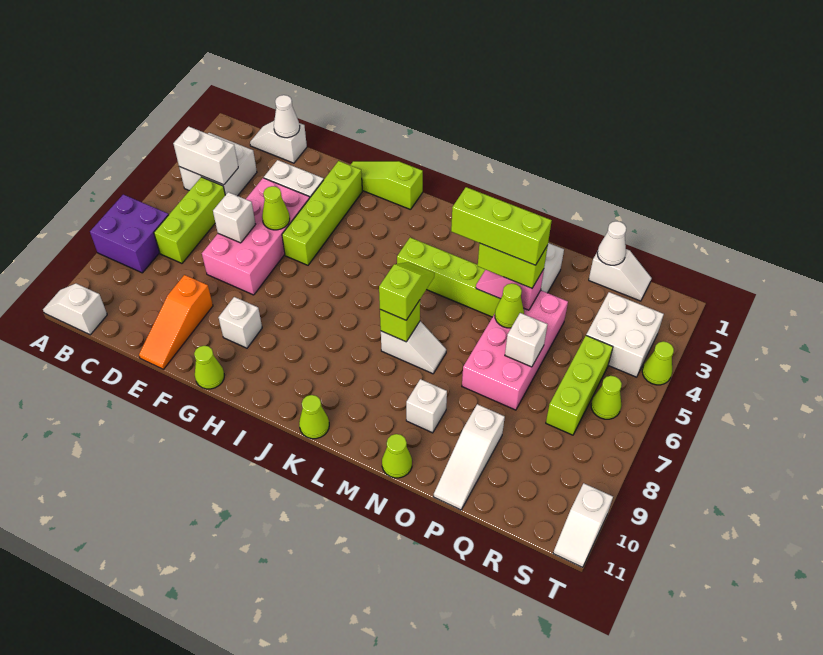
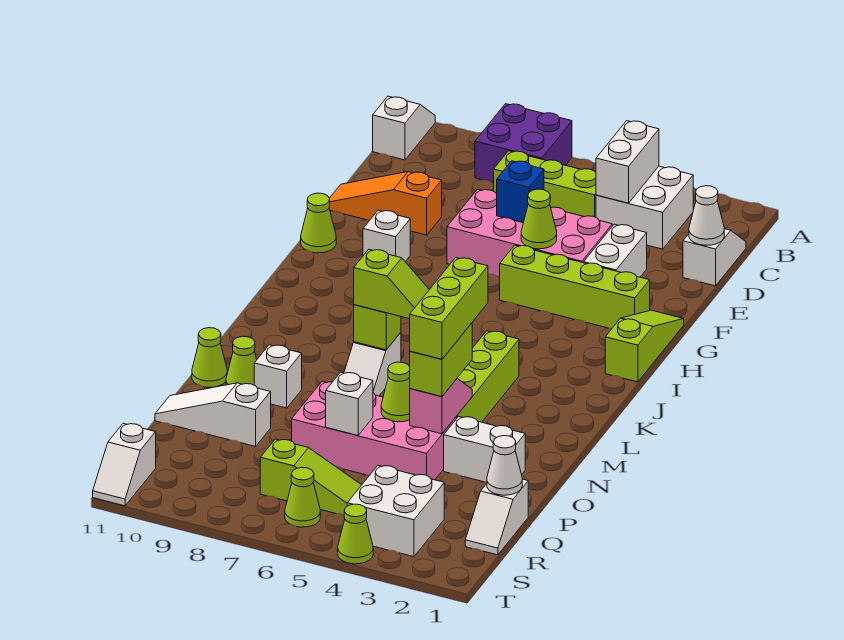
white brick E6 level 2 -> blue brick E6 level 2
lime cone K11 level 1 -> lime cone N10 level 1
lime brick R5:R7 level 1 -> lime slope R5:R7 level 1 top 7
white slope T10:T11 level 1 top 10 -> white slope S11:T11 level 1 top S

